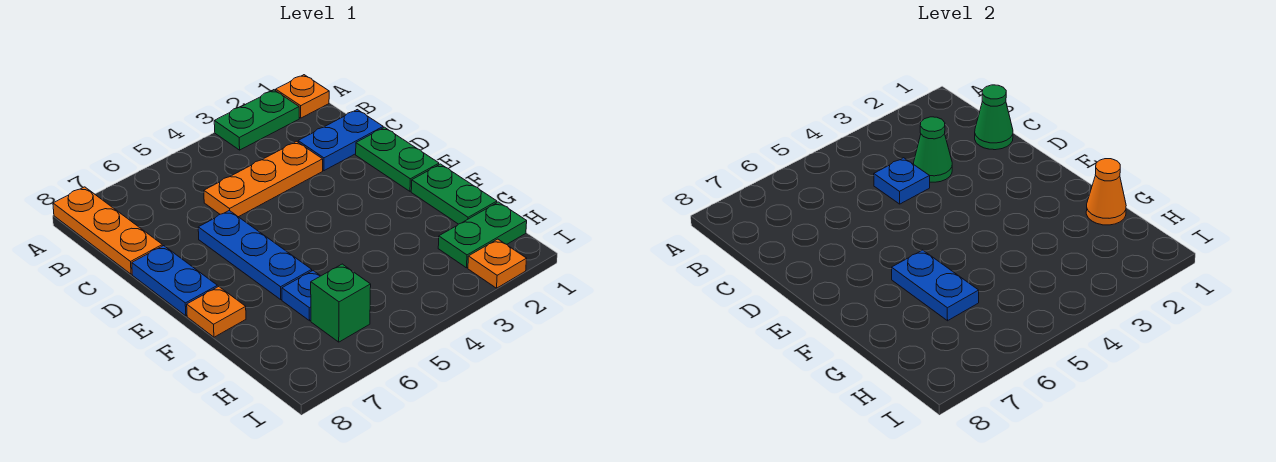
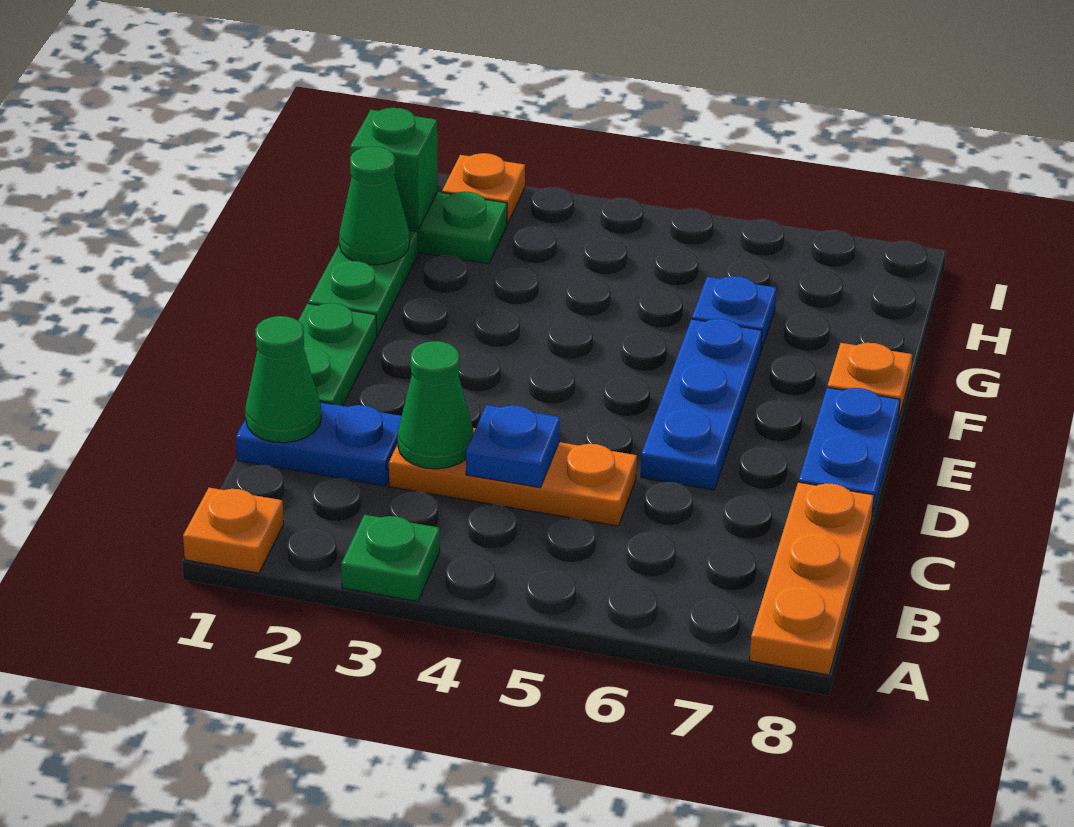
green plate A2:A3 level 1 -> green plate A3 level 1
blue plate F6:G6 level 2 -> none
orange cone G1 level 2 -> green cone G1 level 2
green brick H6 level 1 -> green brick H1 level 2

